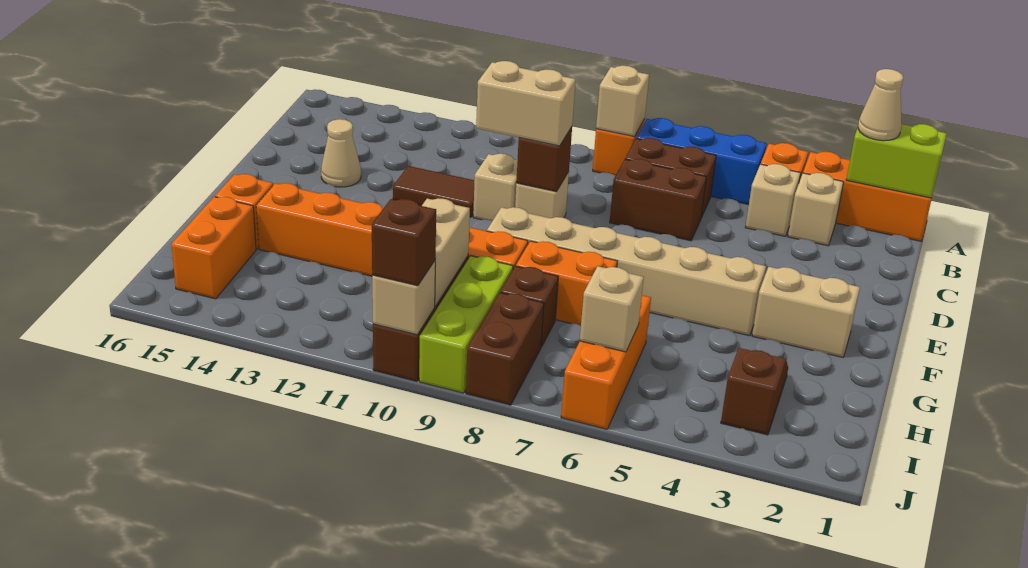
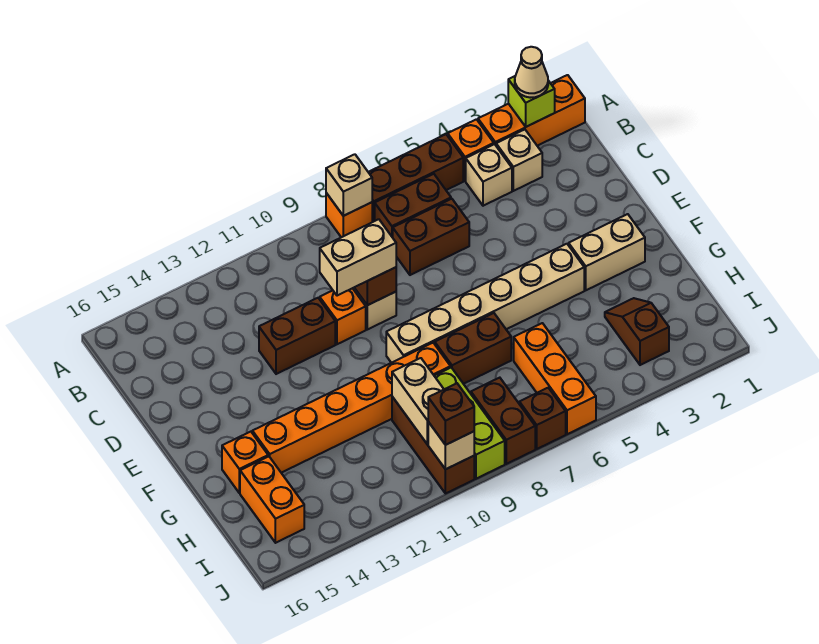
lime brick A1:A2 level 2 -> lime brick A2 level 2
blue brick A5:A7 level 1 -> brown brick A5:A7 level 1
tan brick D10 level 1 -> orange brick D10 level 1
brown tile D11:D12 level 1 -> brown brick D11:D12 level 1
tan cone D14 level 1 -> none
orange brick G7:G8 level 1 -> brown brick G7:G8 level 1
brown brick H8 level 1 -> brown brick J7 level 1
tan brick I6 level 2 -> none

